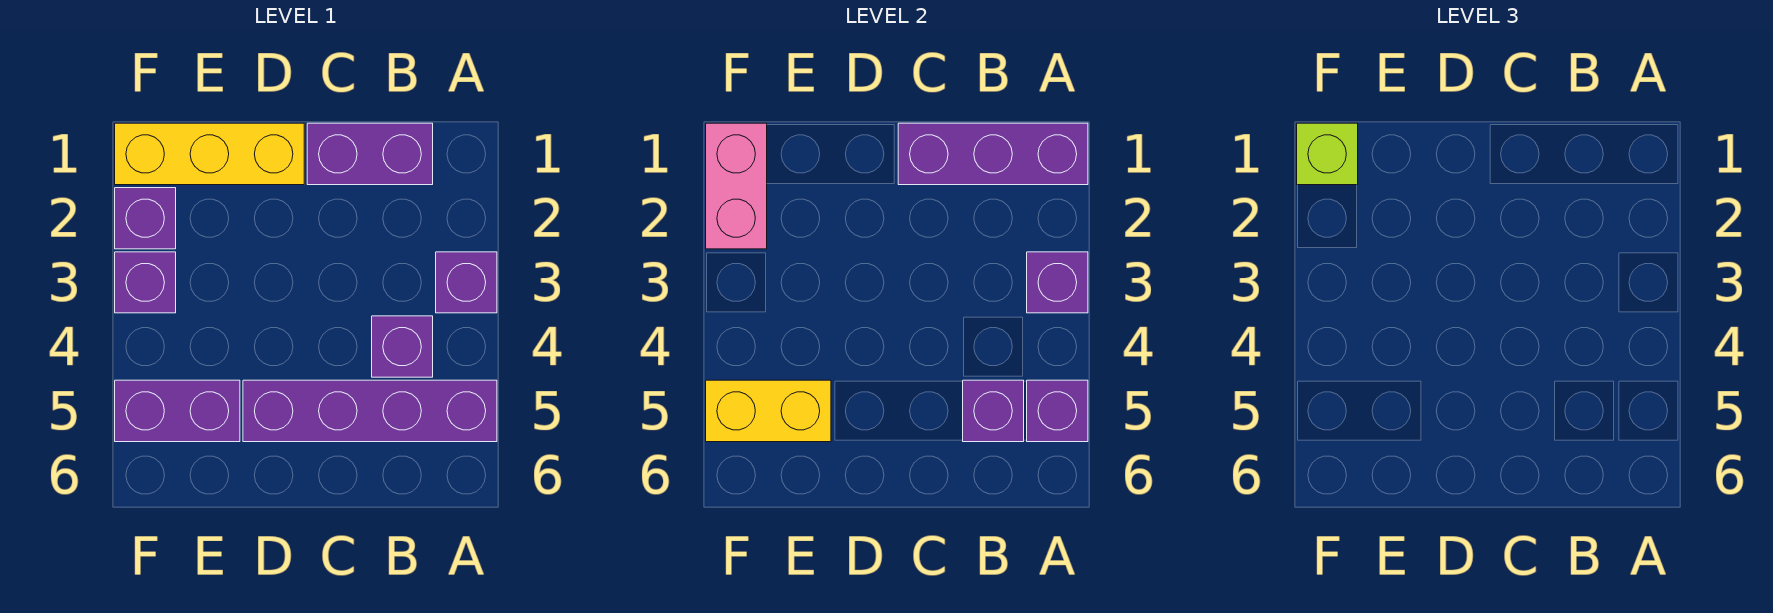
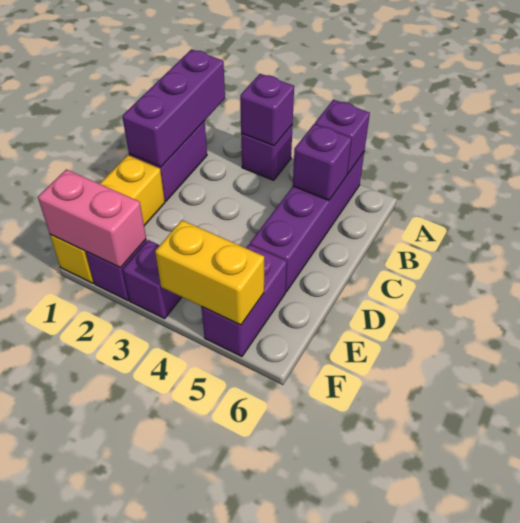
purple brick B4 level 1 -> none
yellow brick E5:F5 level 2 -> yellow brick F4:F5 level 2
lime brick F1 level 3 -> none

